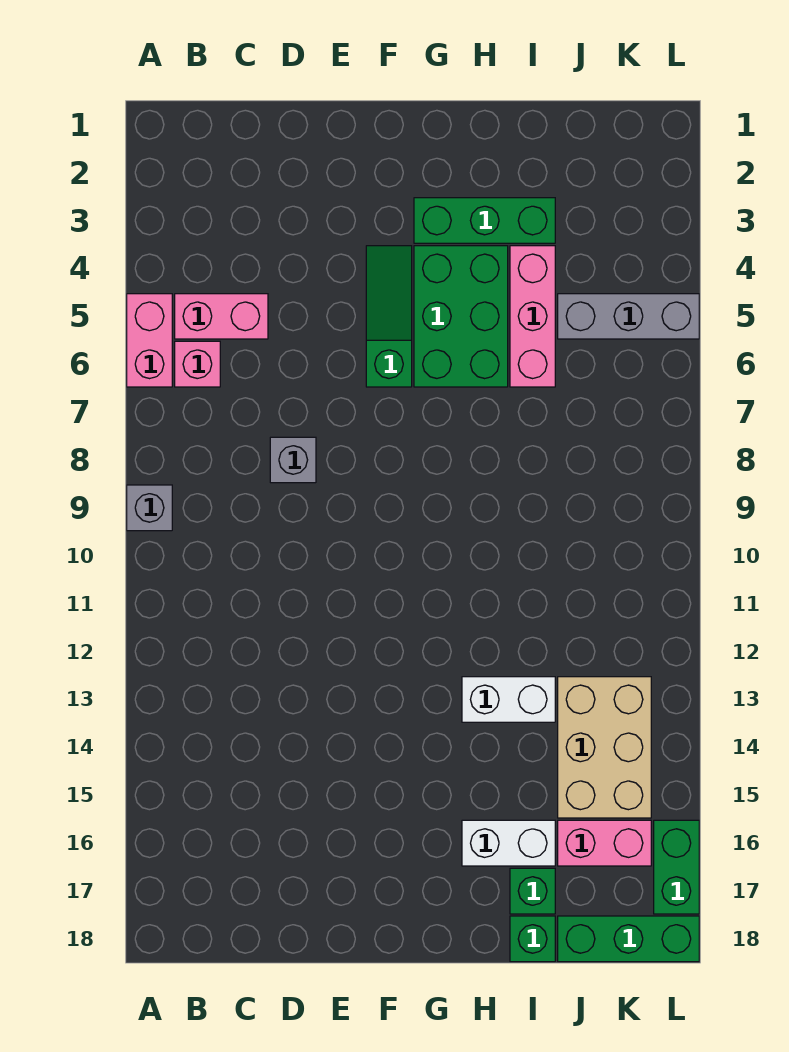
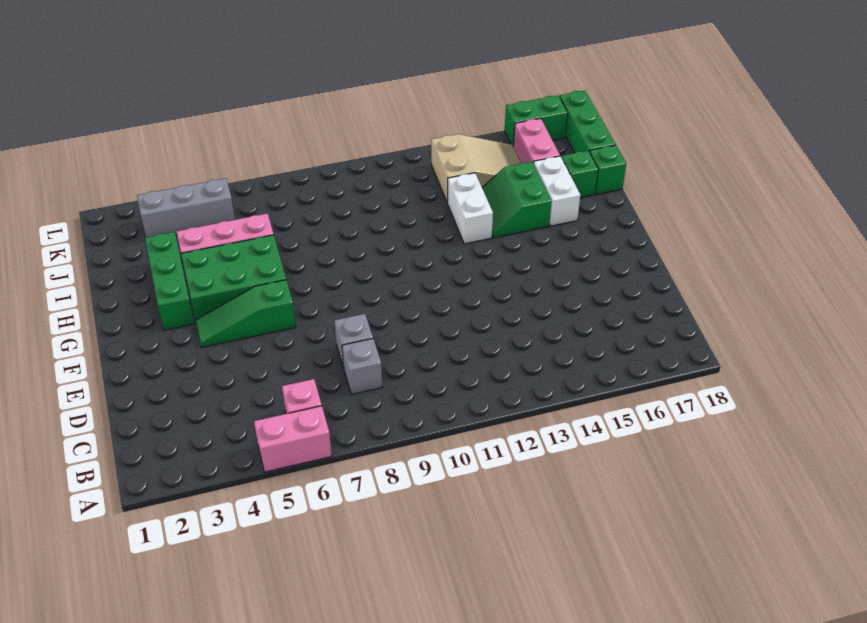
grey brick A9 level 1 -> grey brick C8 level 1
pink brick B5:C5 level 1 -> none
none -> green slope H14:I15 level 1 top 15
grey brick J5:L5 level 1 -> grey brick K3:K5 level 1
tan brick J13:K15 level 1 -> tan slope J13:K15 level 1 top 13

